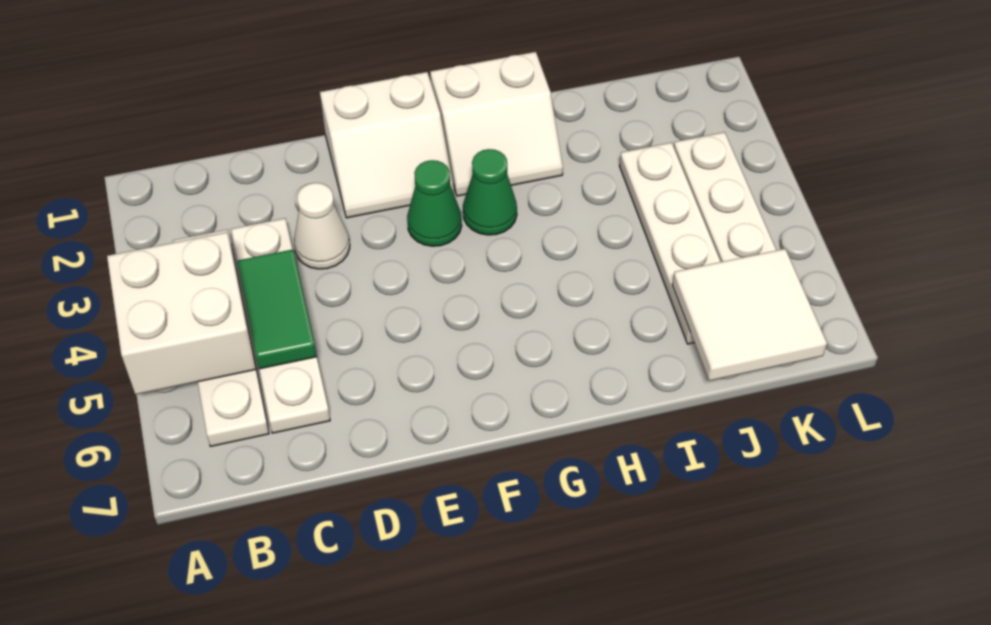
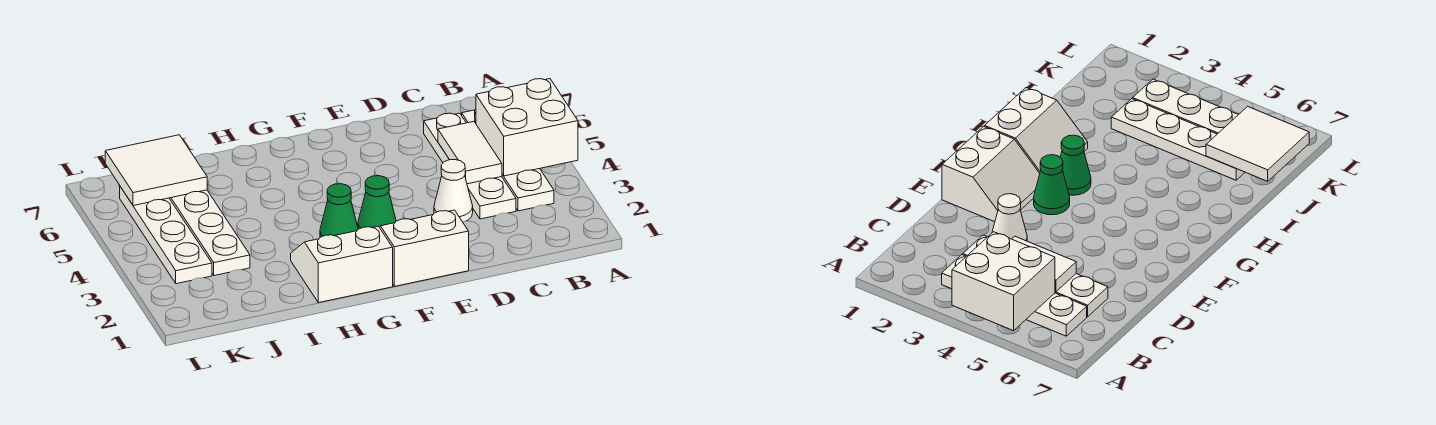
green tile C4:C5 level 2 -> white tile C4:C5 level 2

